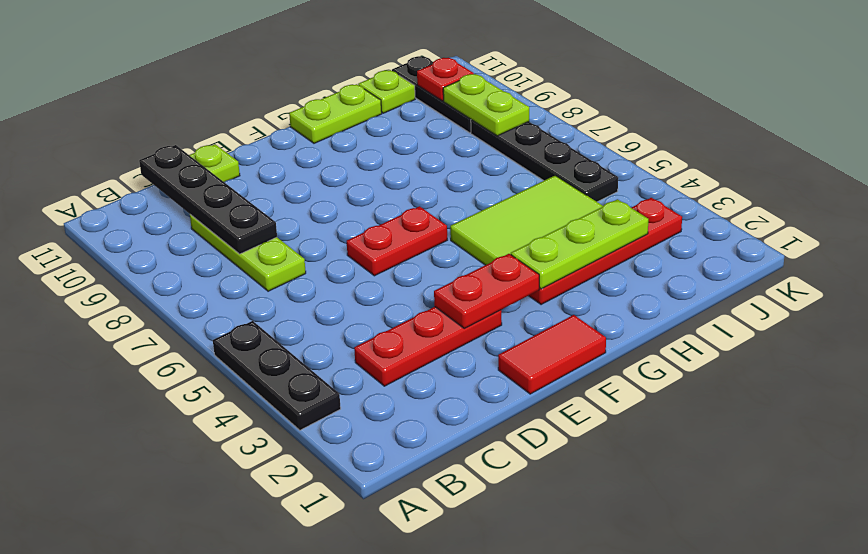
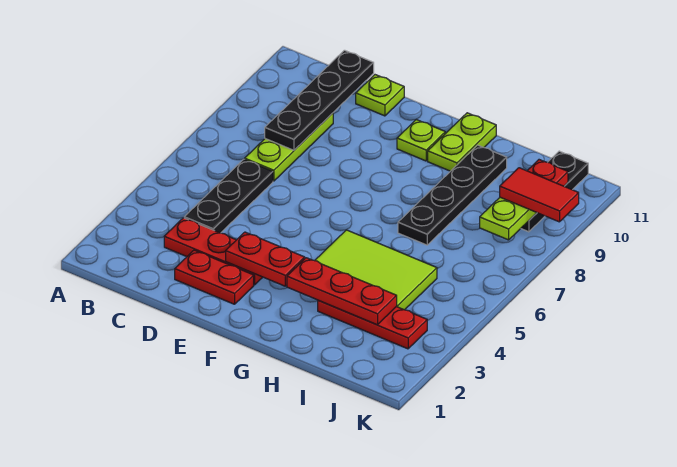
black plate A3:A5 level 1 -> black plate C4:C6 level 1
red tile E1:F1 level 1 -> red tile J9:K9 level 3
red plate E6:F6 level 1 -> red plate D2:E2 level 1
red plate G3:J3 level 1 -> red plate H3:J3 level 1
lime plate G3:I3 level 2 -> red plate G3:I3 level 2
lime plate G11:H11 level 1 -> lime plate G10:G11 level 1
lime plate I11 level 1 -> lime plate F10 level 1
black plate J5:J8 level 1 -> black plate H7:H10 level 1

